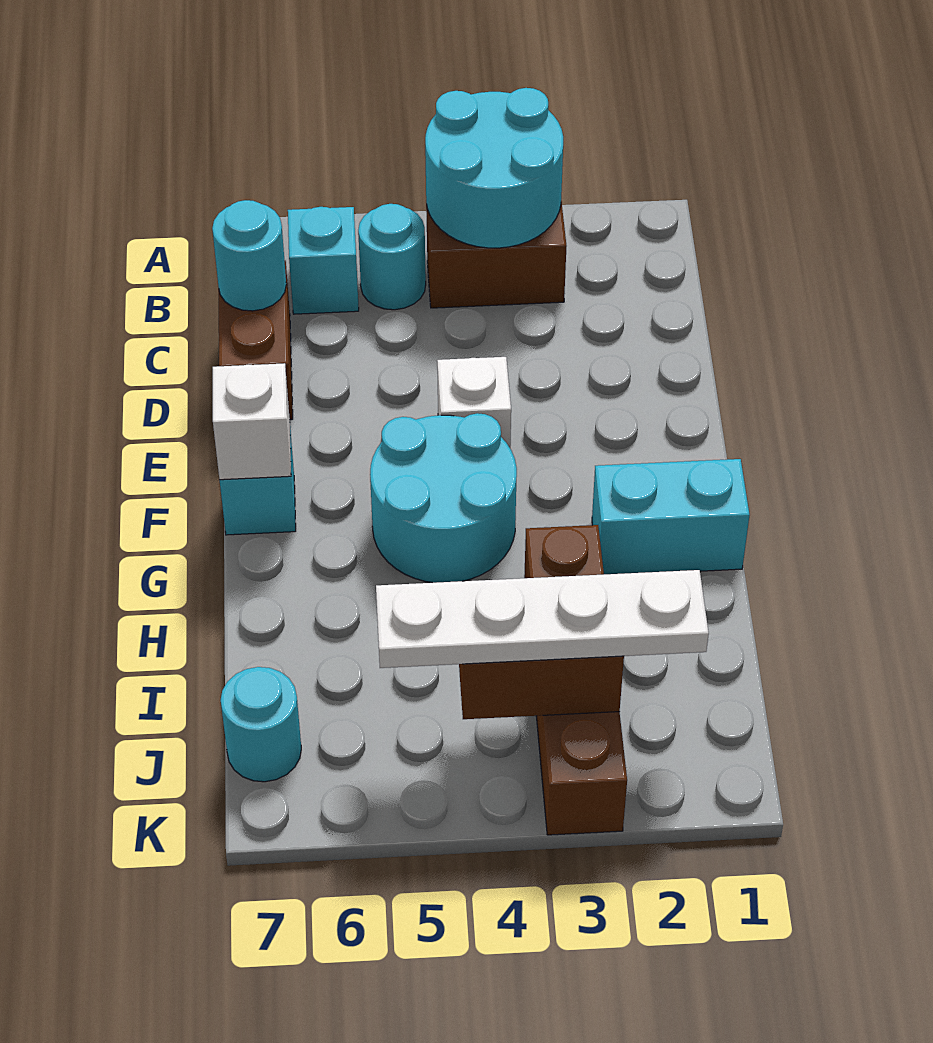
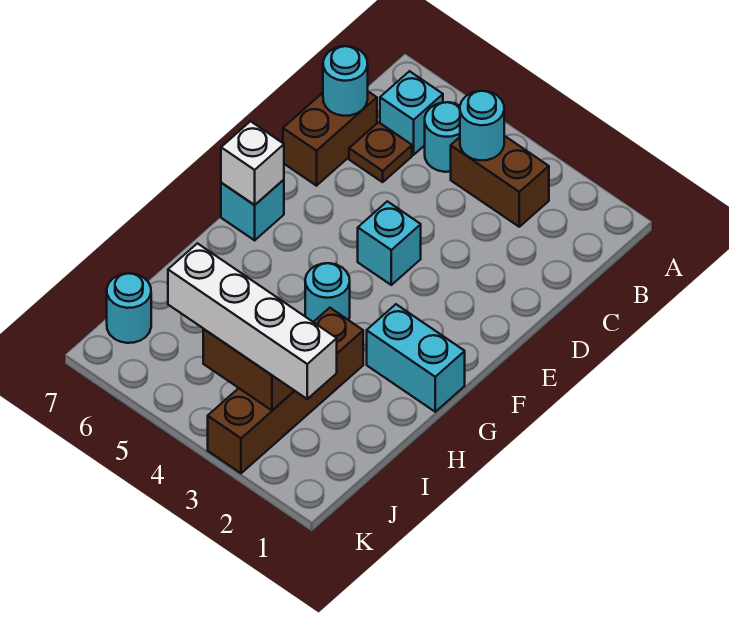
cyan round brick A3:B4 level 2 -> cyan round brick B4 level 2
none -> brown plate C6 level 1
white brick E4 level 1 -> cyan brick E4 level 1
cyan round brick F4:G5 level 1 -> cyan round brick G4 level 1
white plate J2:J5 level 3 -> white brick J2:J5 level 3

